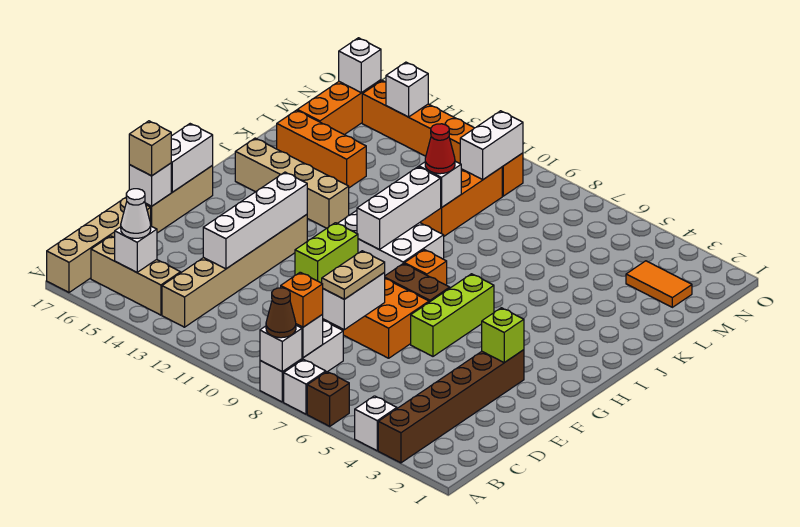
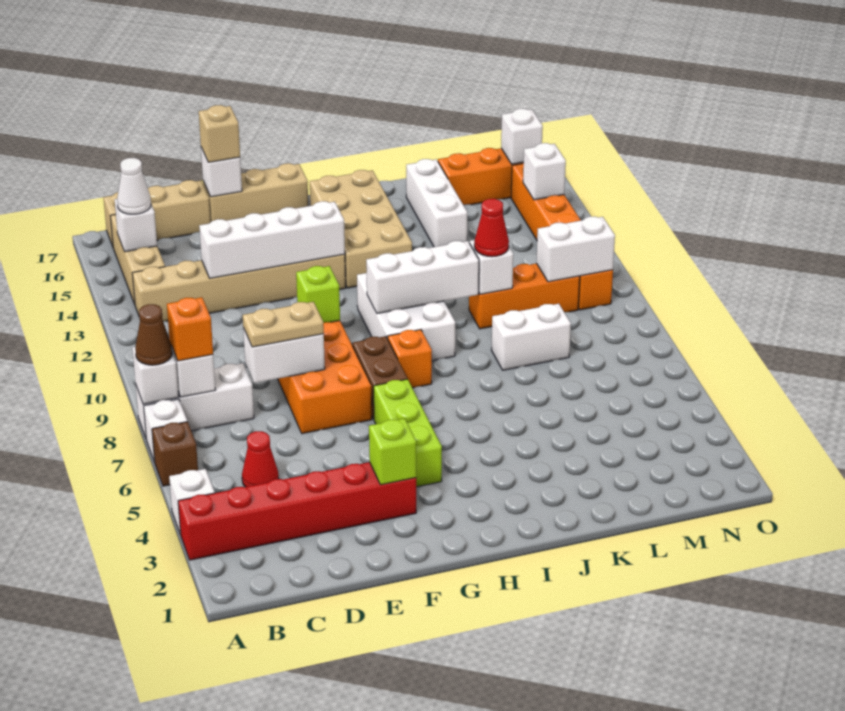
brown brick A3:F3 level 1 -> red brick A3:F3 level 1
tan brick A17:D17 level 1 -> tan brick B17:D17 level 1
none -> red cone C5 level 1
lime brick E10:F10 level 2 -> lime brick F10 level 2
lime brick F6:H6 level 1 -> lime brick G4:G6 level 1
white brick F17:G17 level 2 -> white brick K8:L8 level 1
tan brick I13:I16 level 1 -> tan brick H13:I16 level 1
orange brick K14:K16 level 1 -> white brick K14:K16 level 1
orange tile M2:M3 level 1 -> none

